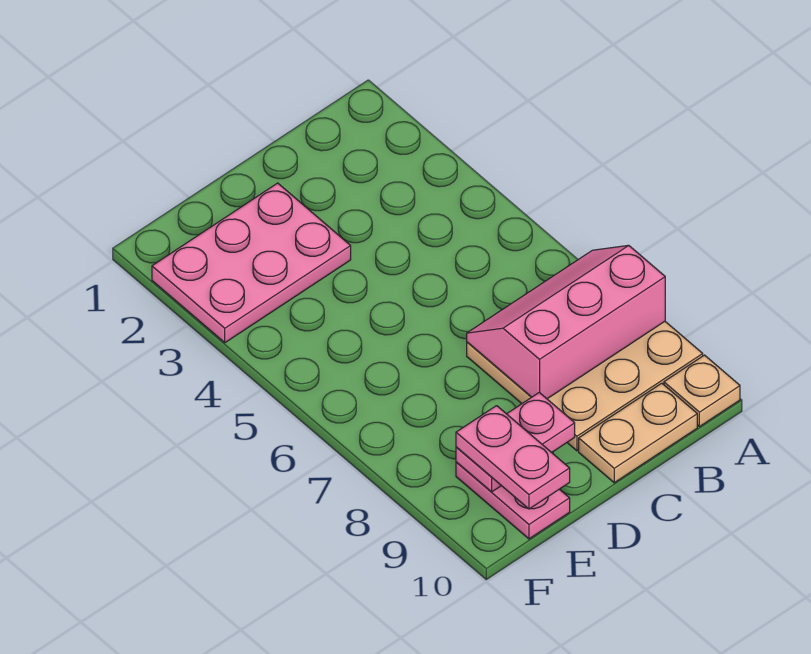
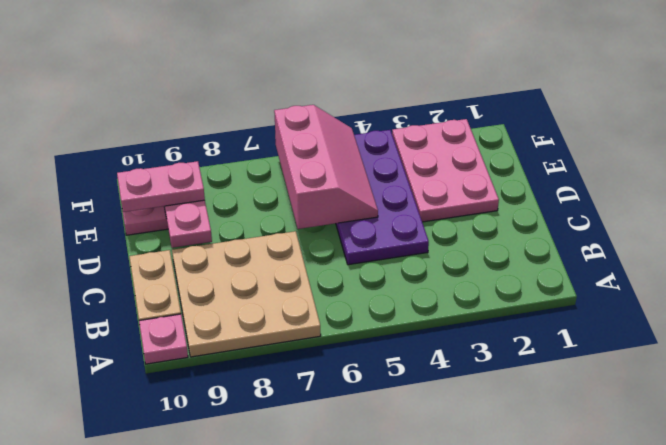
pink slope A7:C8 level 2 top 8 -> pink slope D5:F6 level 2 top 6
tan plate A10 level 1 -> pink plate A10 level 1
none -> purple plate C4:F5 level 1

